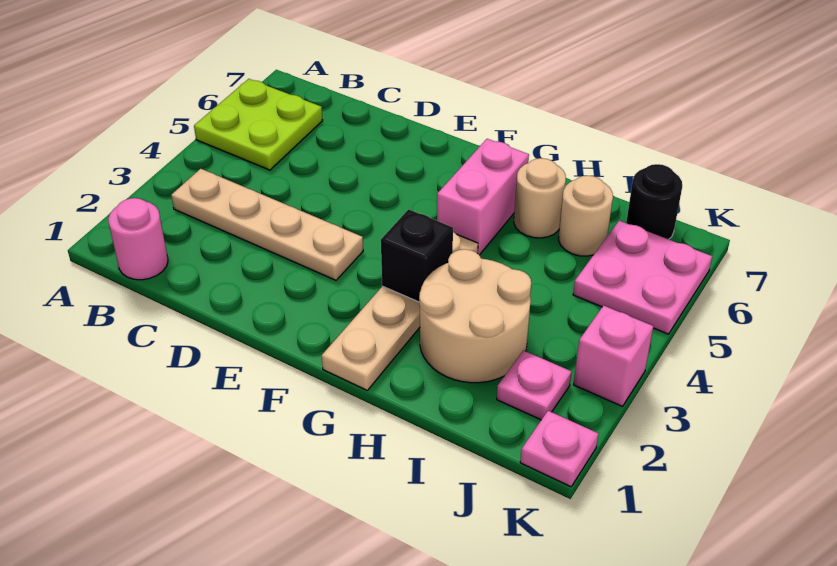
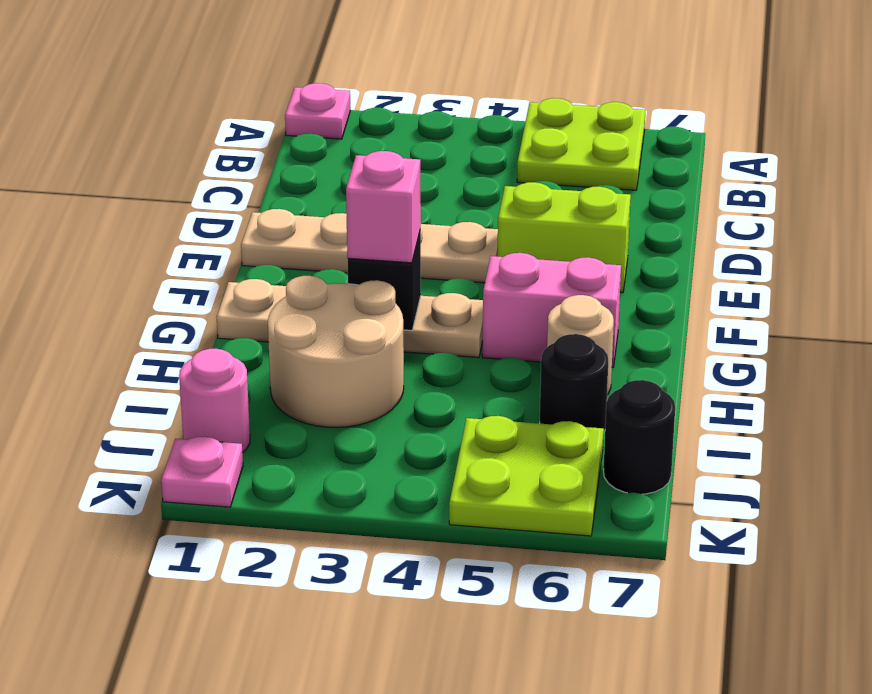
pink round brick B1 level 1 -> pink round brick J1 level 1
tan plate B3:E3 level 1 -> tan plate E1:E4 level 1
none -> lime brick E5:E6 level 1
tan round brick I6 level 1 -> black round brick I6 level 1
pink plate J2 level 1 -> pink plate A1 level 1
pink plate J5:K6 level 1 -> lime plate J5:K6 level 1
pink brick K3 level 1 -> pink brick G3 level 3

